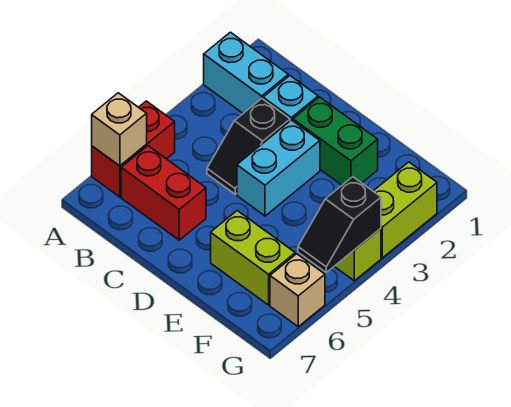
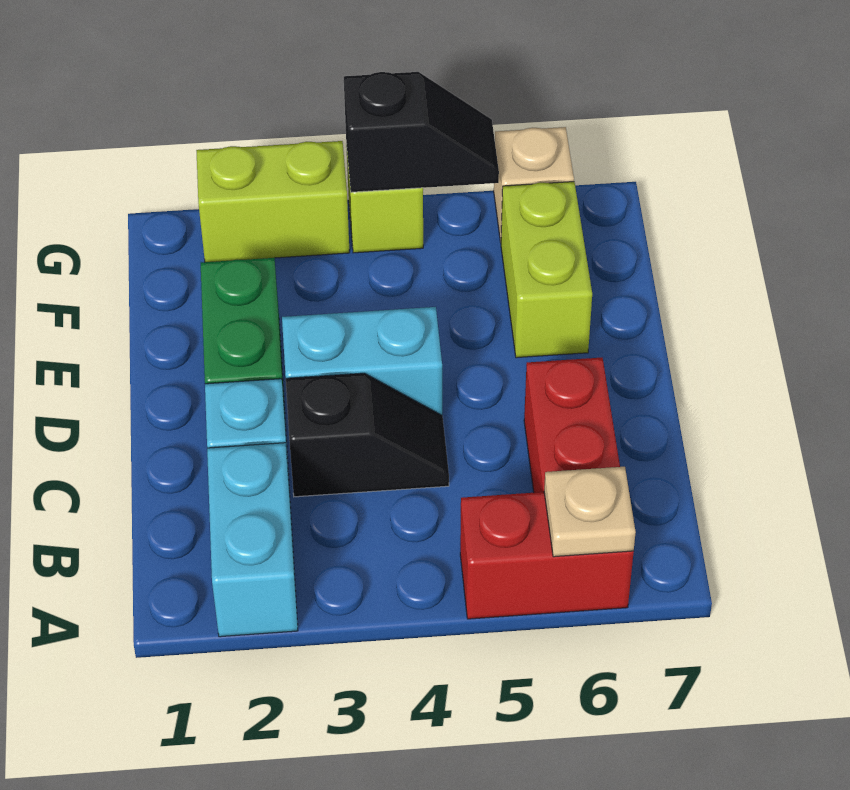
tan brick A6 level 2 -> tan plate A6 level 2

